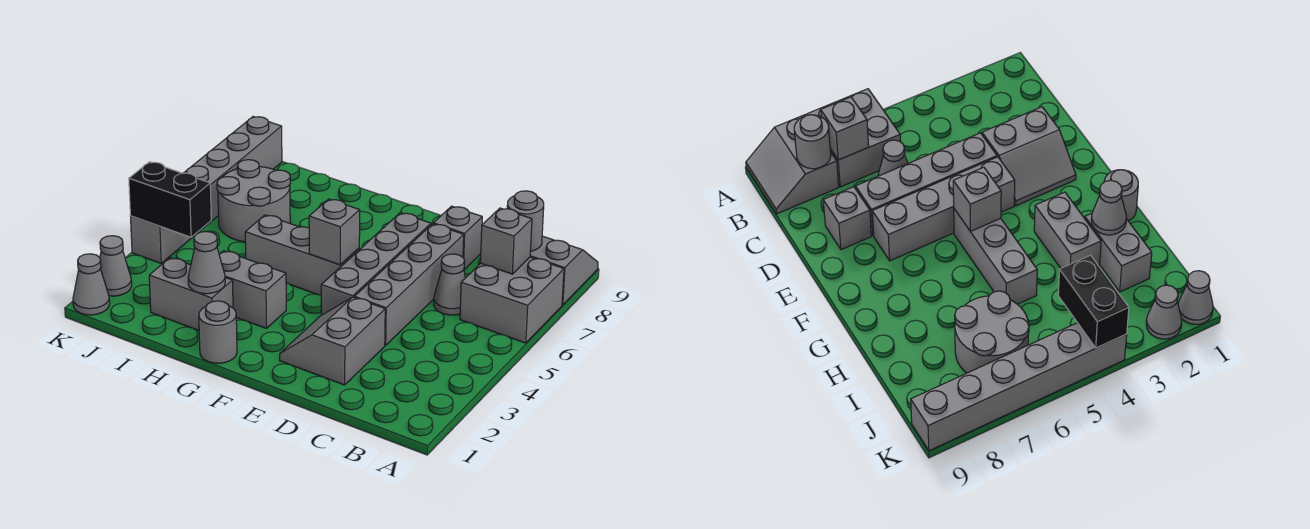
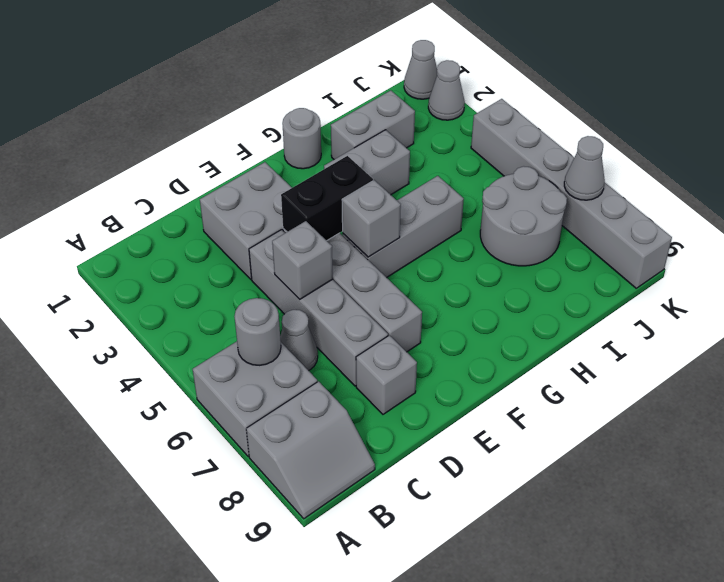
grey brick B7 level 2 -> grey brick D5 level 2
grey round brick B8 level 2 -> grey round brick B6 level 2
grey slope D2:E3 level 1 top D -> grey brick D2:E3 level 1
grey cone H2 level 2 -> grey cone K7 level 2
black brick J4:K4 level 2 -> black brick E4:F4 level 2

